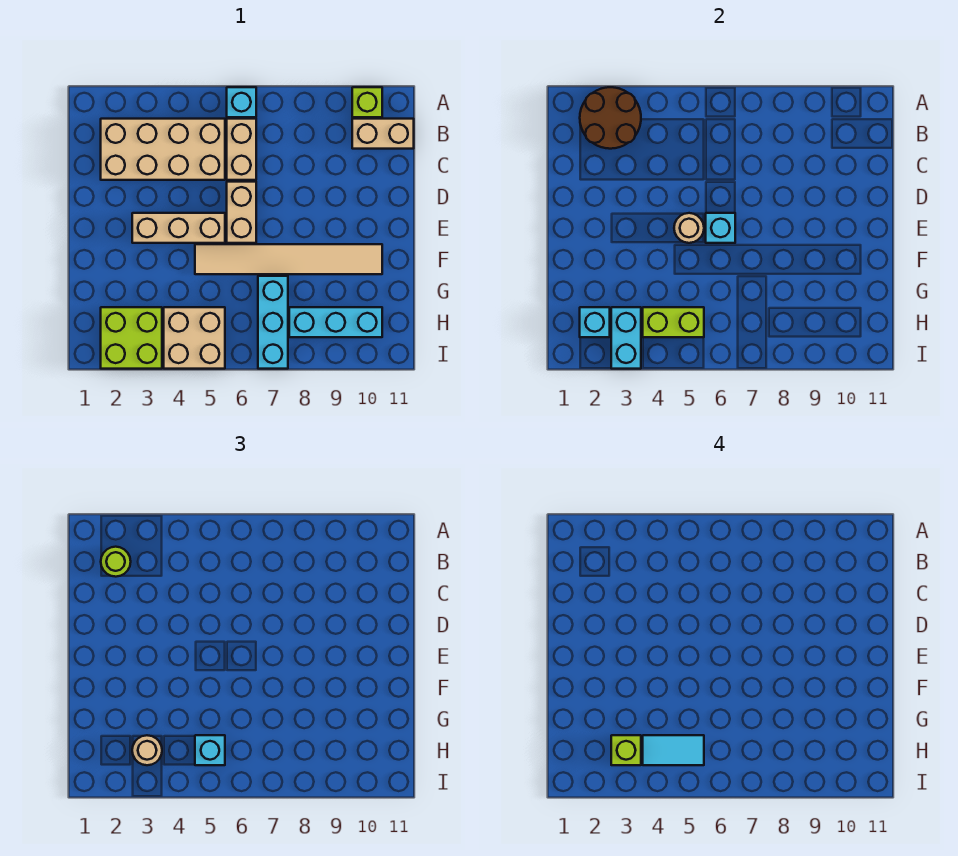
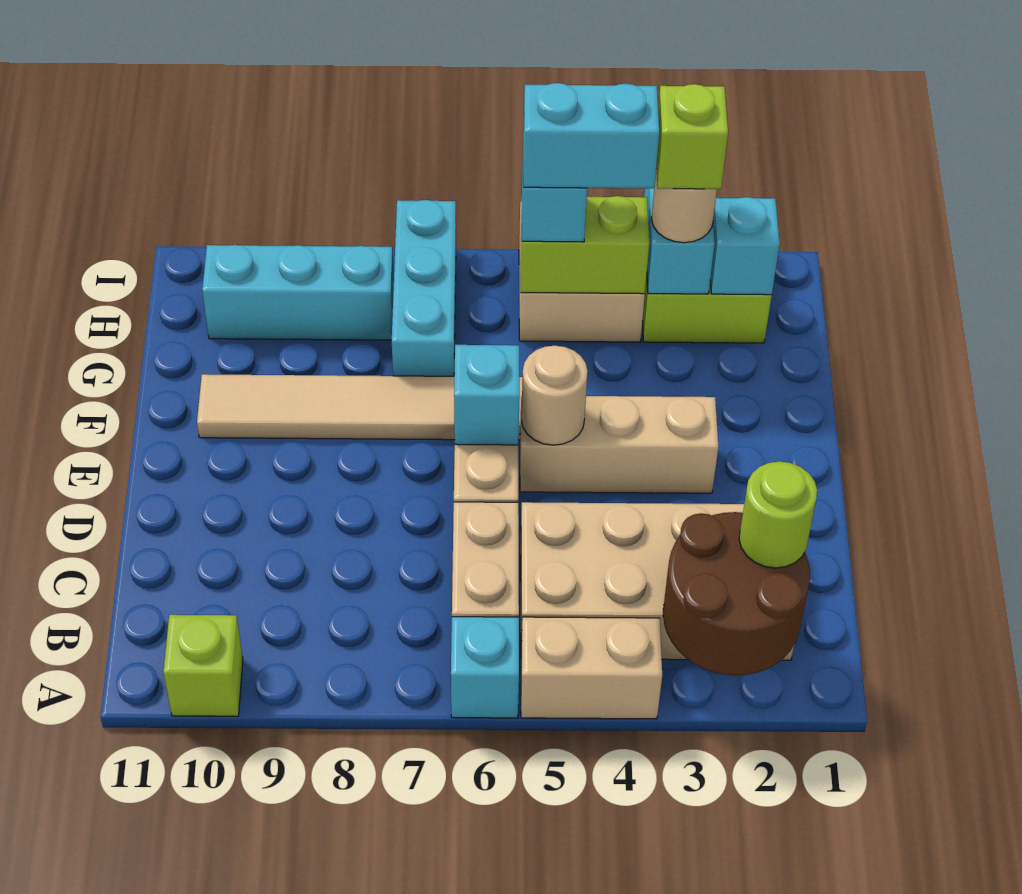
tan brick B10:B11 level 1 -> tan brick A4:A5 level 1
cyan tile H4:H5 level 4 -> cyan brick H4:H5 level 4

